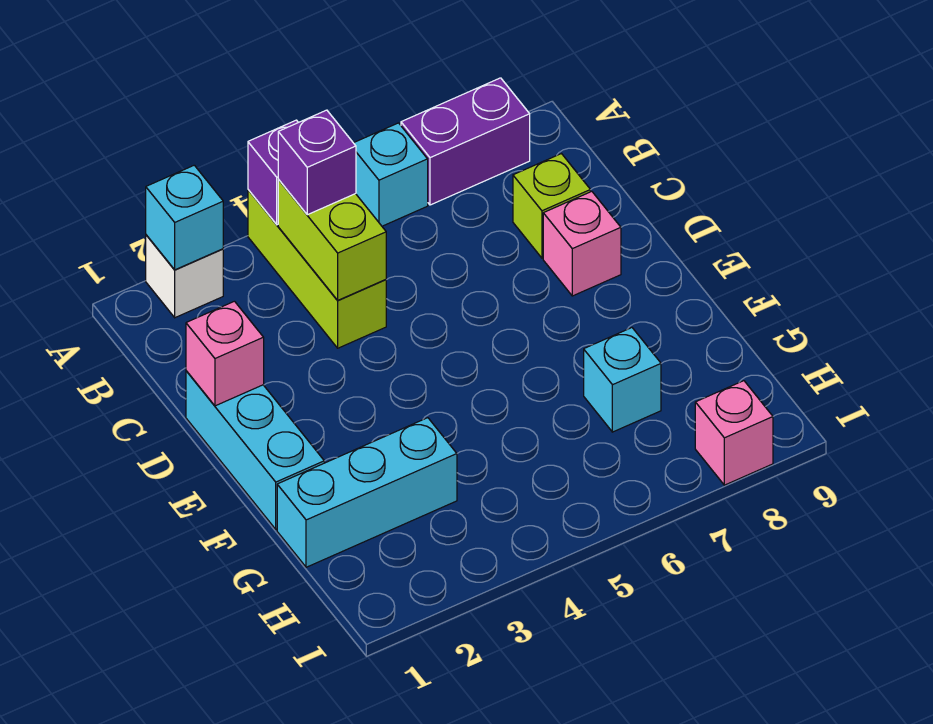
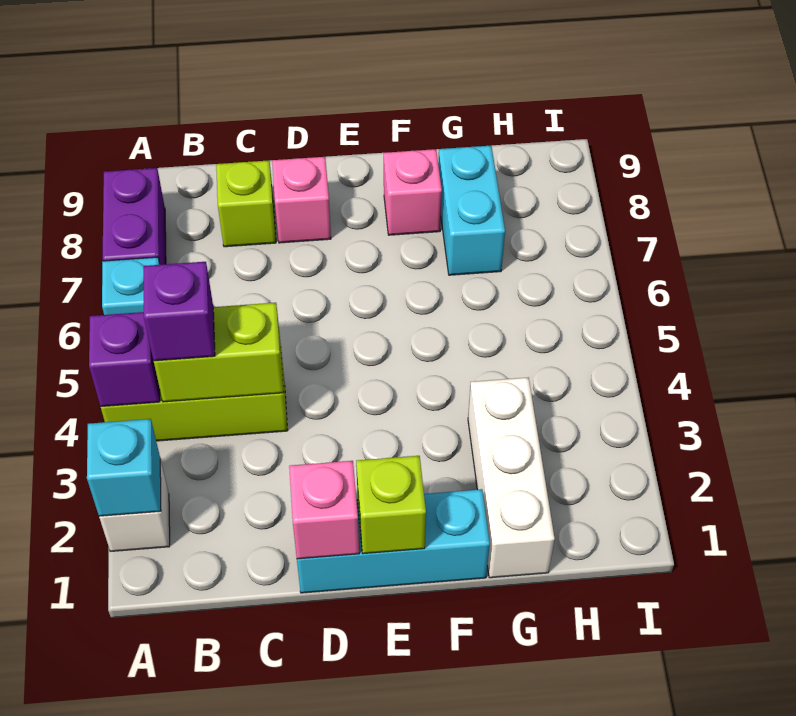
none -> lime brick E1 level 2
cyan brick G1:G3 level 1 -> white brick G1:G3 level 1
cyan brick G7 level 1 -> cyan brick G7:G8 level 1
pink brick I8 level 1 -> pink brick F8 level 1

